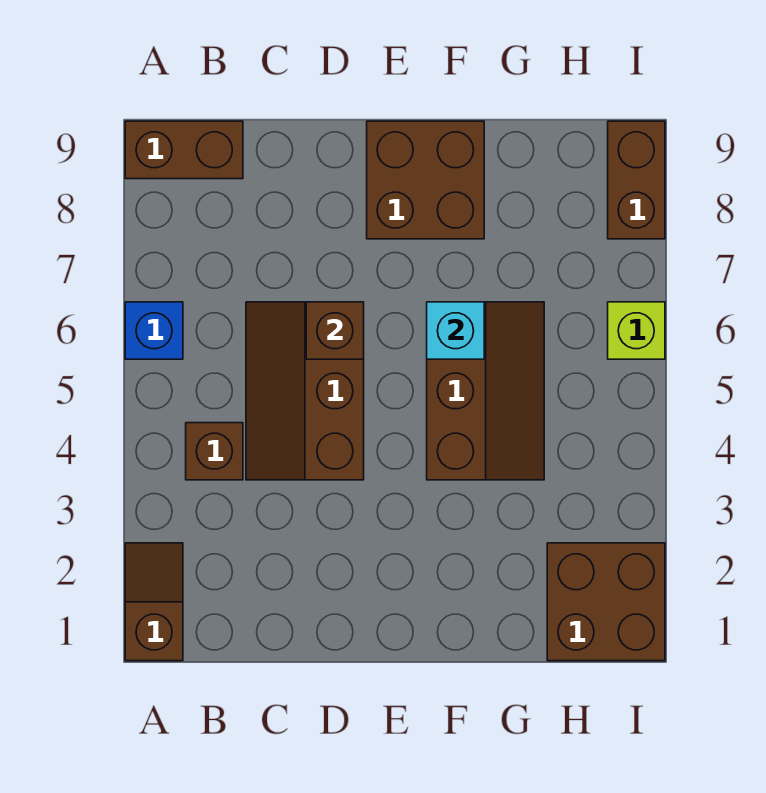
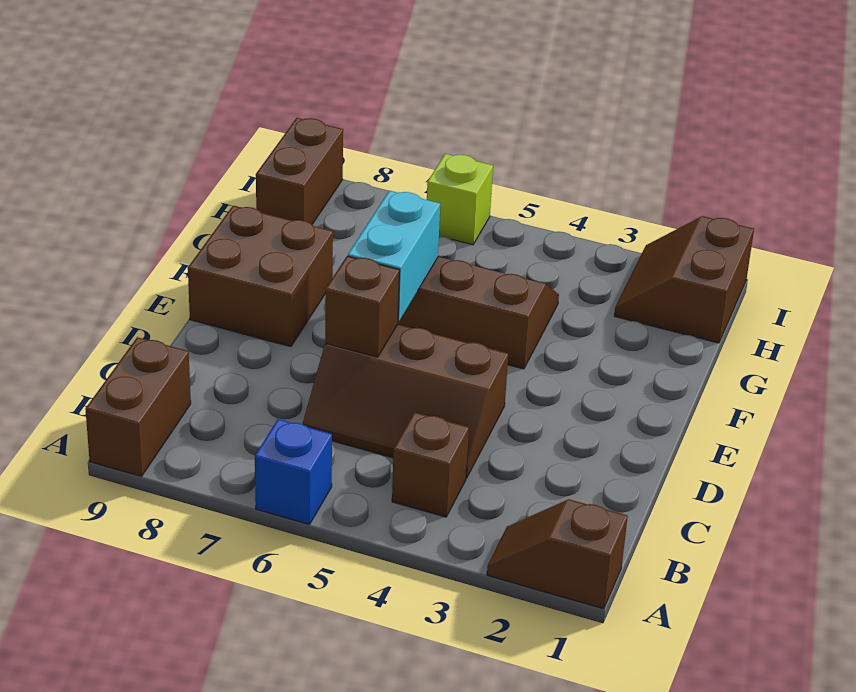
cyan brick F6 level 2 -> cyan brick E6:F6 level 2
brown brick H1:I2 level 1 -> brown slope H1:I2 level 1 top 1
brown brick I8:I9 level 1 -> brown brick H9:I9 level 1

